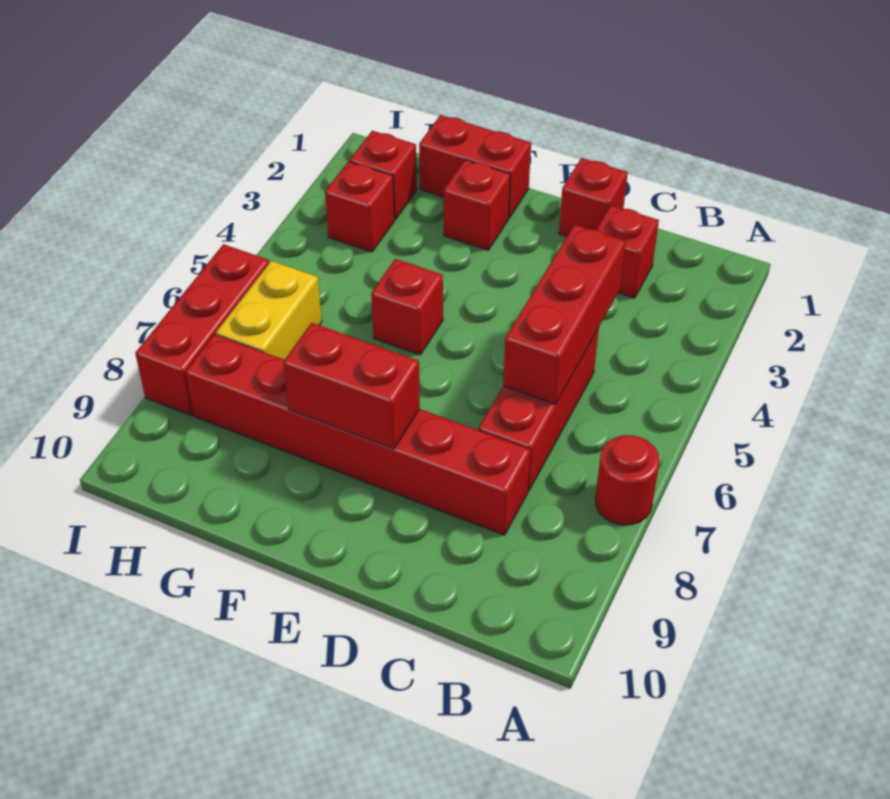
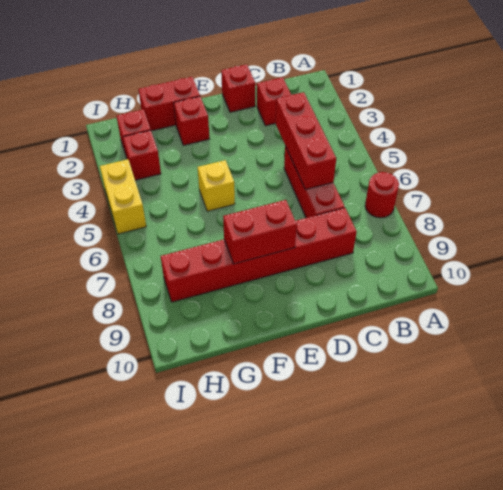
red brick F5 level 1 -> yellow brick F5 level 1
yellow brick H6:H7 level 1 -> yellow brick I4:I5 level 1
red brick I6:I8 level 1 -> none

